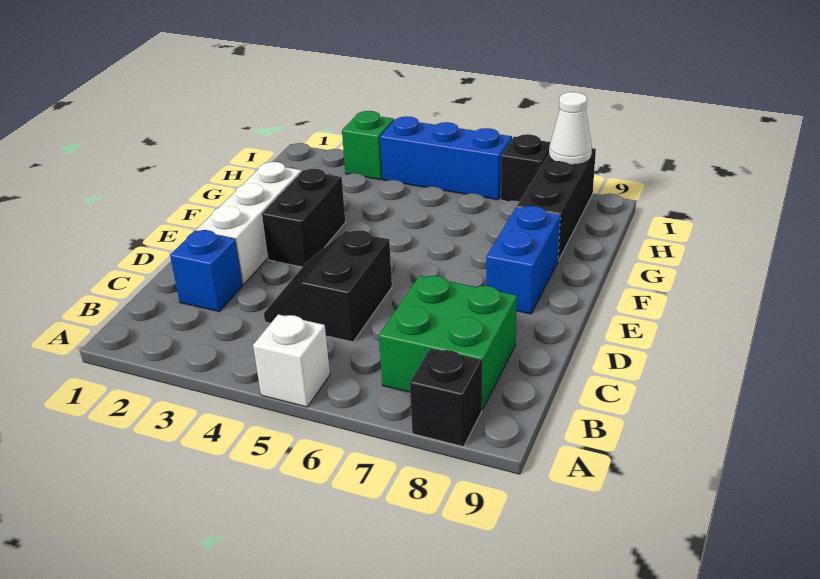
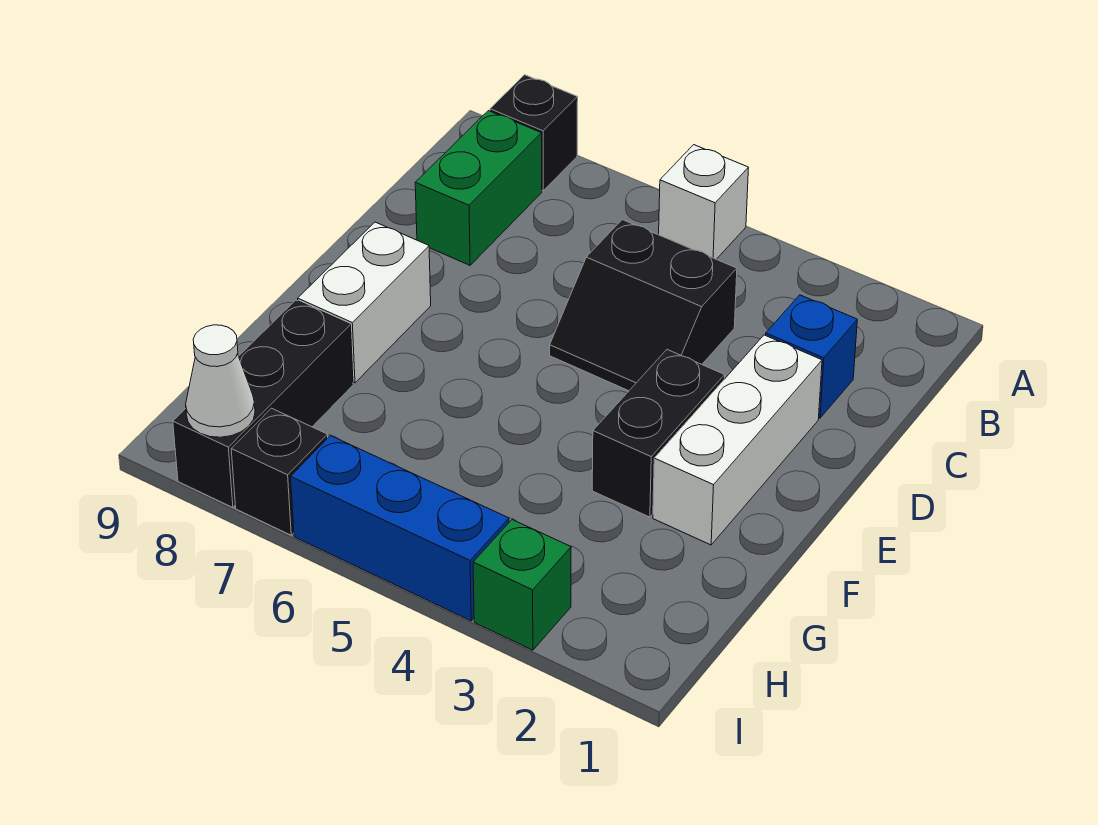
green brick B7:C8 level 1 -> green brick B8:C8 level 1
black slope C4:D5 level 1 top 5 -> black slope C4:D5 level 1 top C
blue brick E8:F8 level 1 -> white brick E8:F8 level 1

